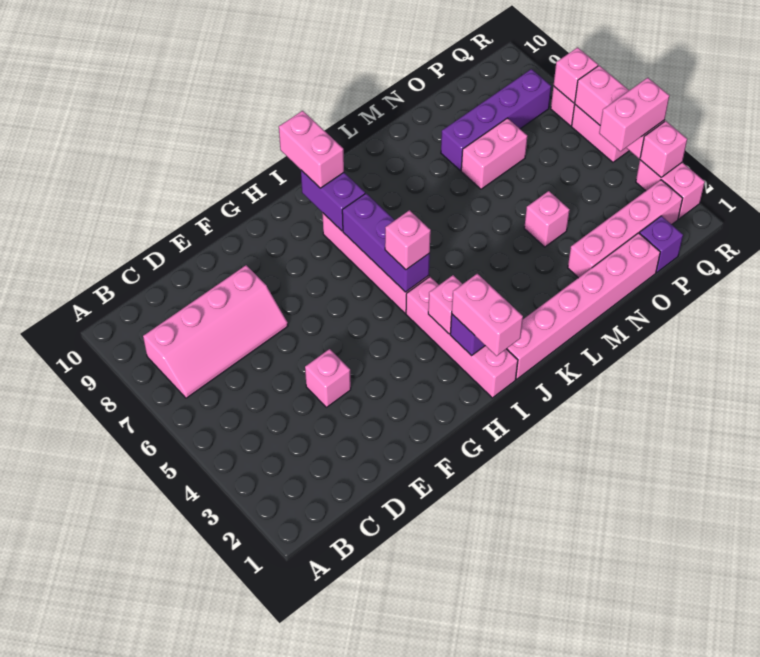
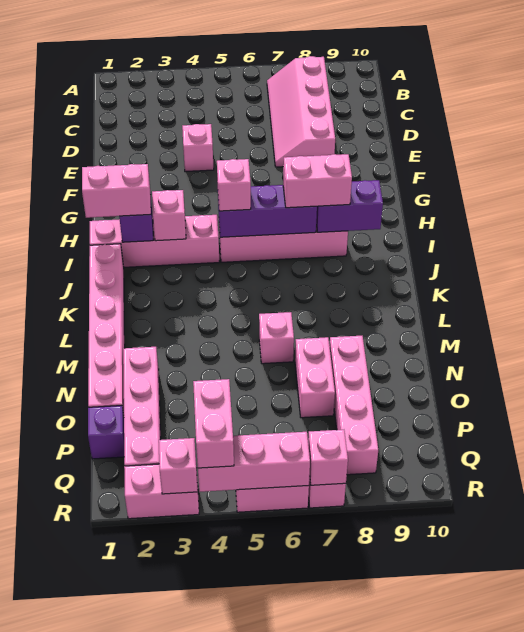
pink brick I9:I10 level 3 -> pink brick I7:I8 level 3
pink brick N4 level 1 -> pink brick M6 level 1
purple brick N8:Q8 level 1 -> pink brick N8:Q8 level 1

